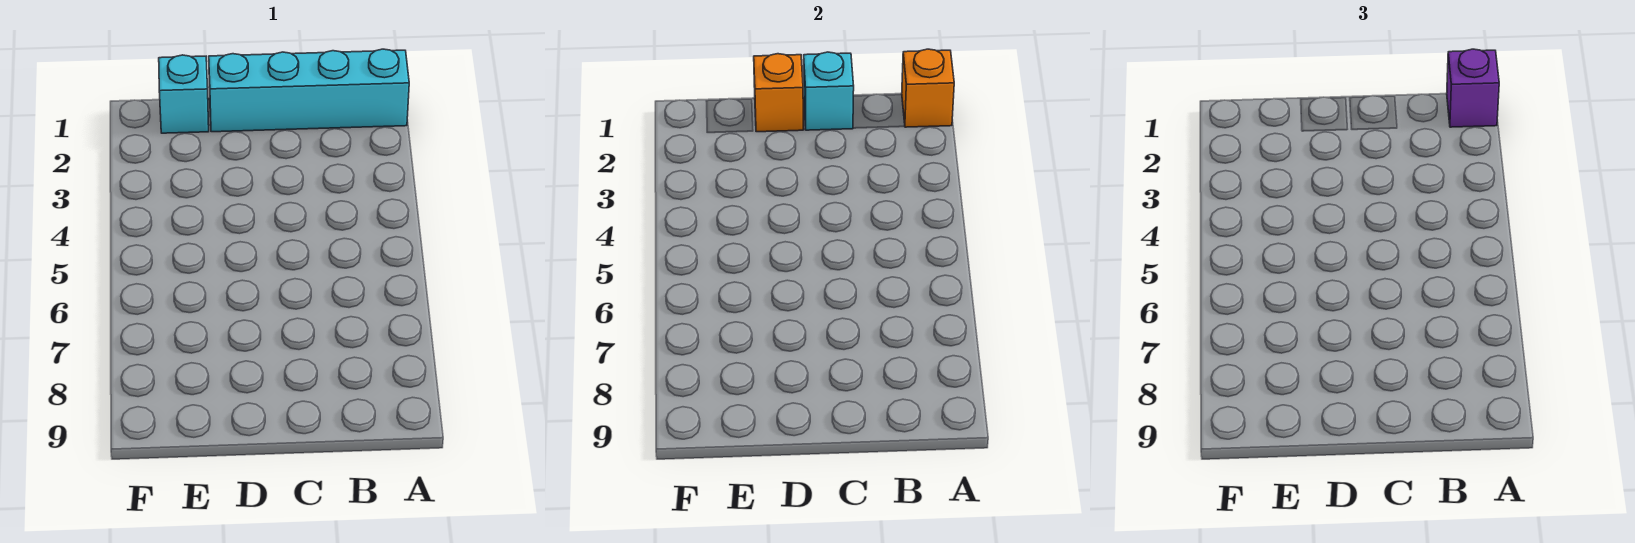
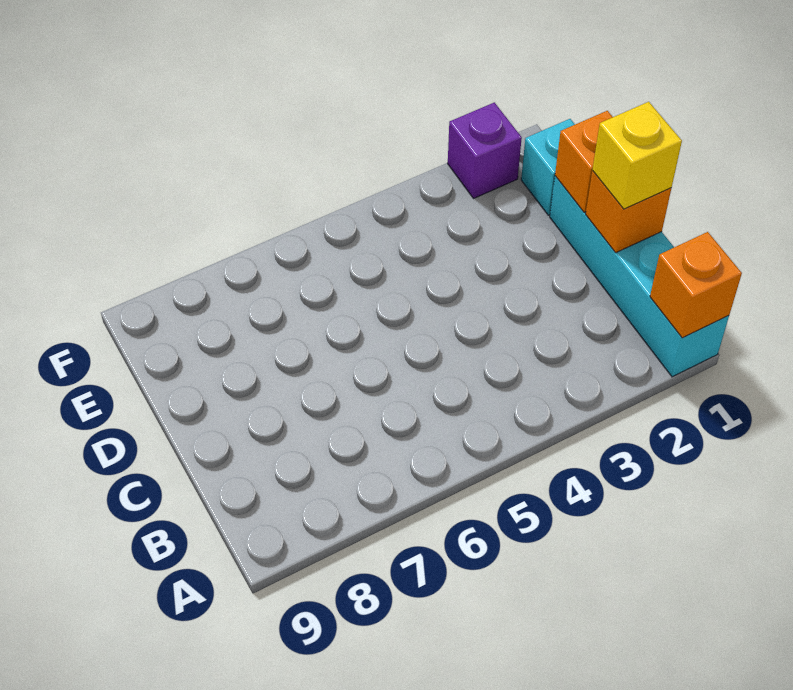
purple brick A1 level 3 -> purple brick F2 level 1
cyan brick C1 level 2 -> orange brick C1 level 2
none -> yellow brick C1 level 3

